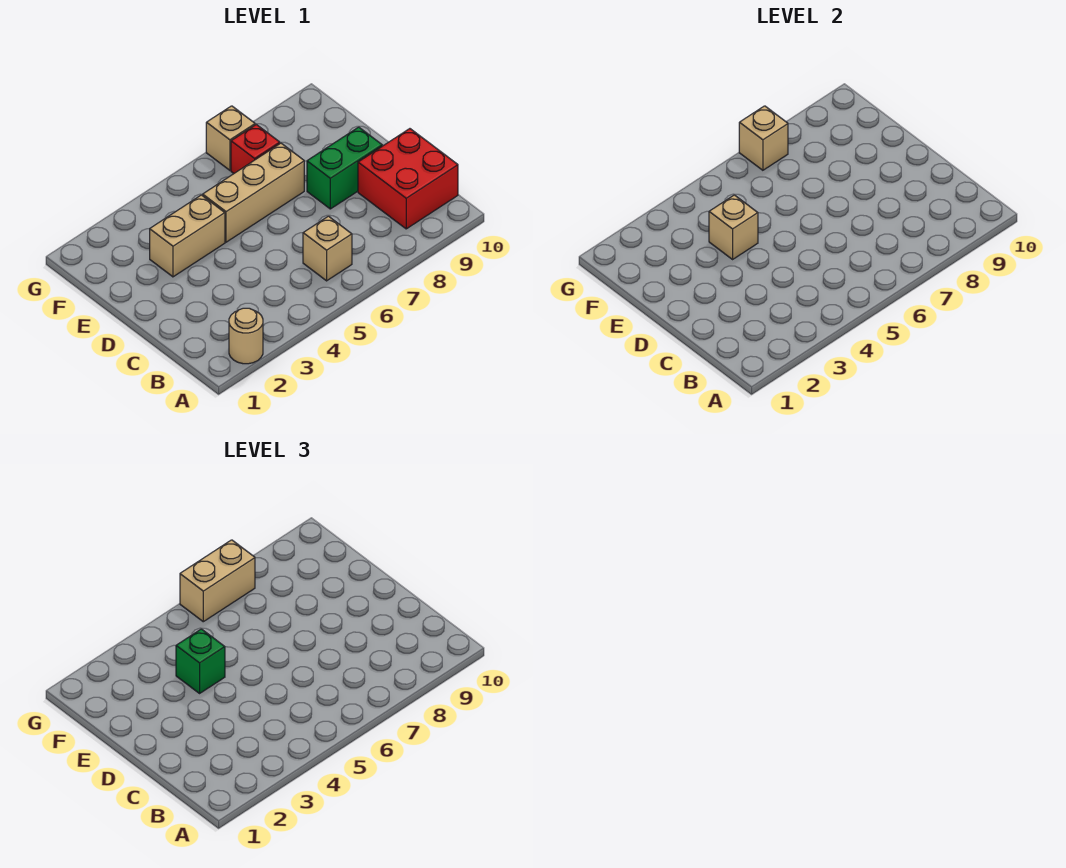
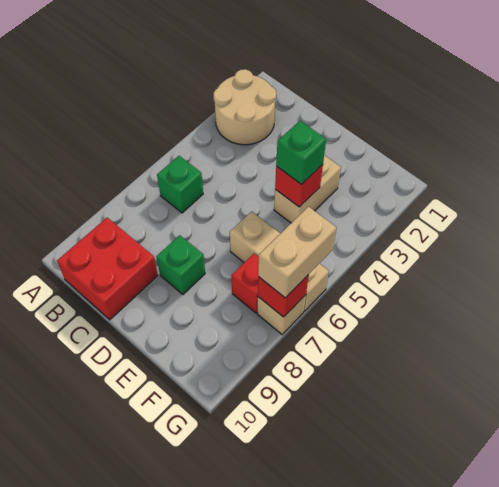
tan round brick A2 level 1 -> tan round brick A2:B3 level 1
tan brick B6 level 1 -> green brick B6 level 1
green brick D8:D9 level 1 -> green brick D8 level 1
tan brick E4 level 2 -> red brick E4 level 2
tan brick E5:E7 level 1 -> tan brick E6:G6 level 1
tan brick G7 level 2 -> red brick G7 level 2

